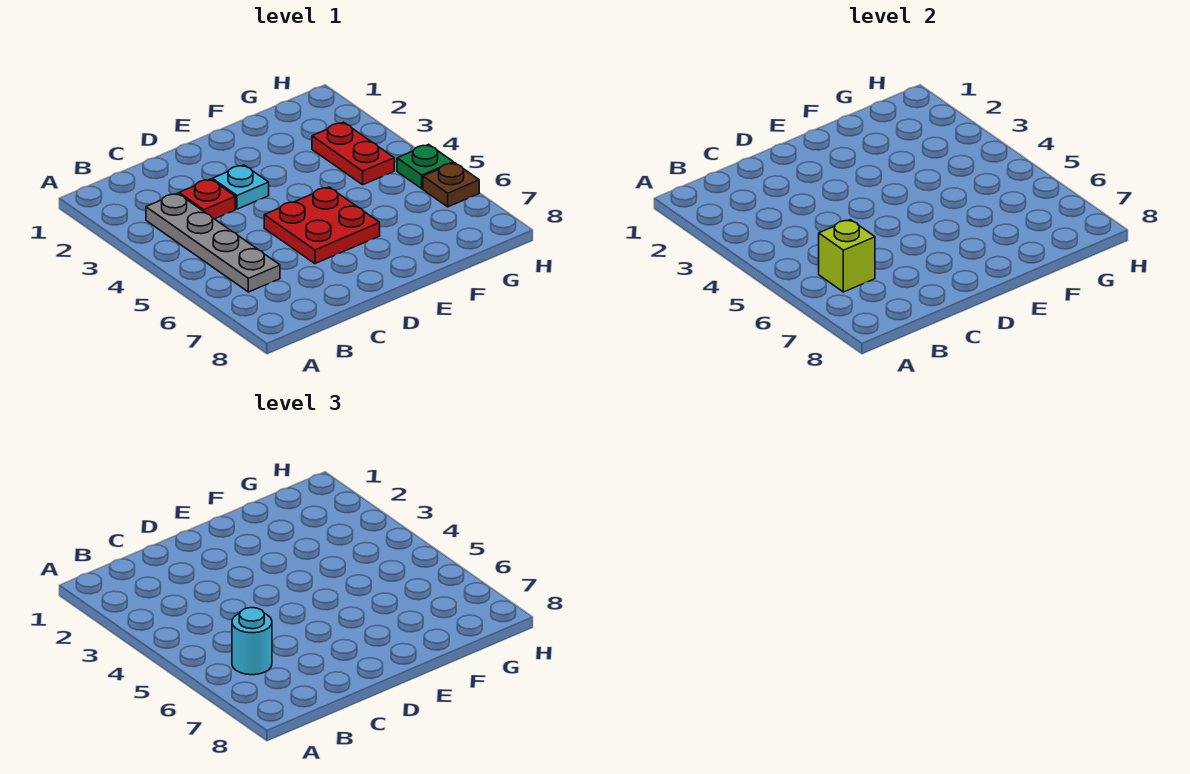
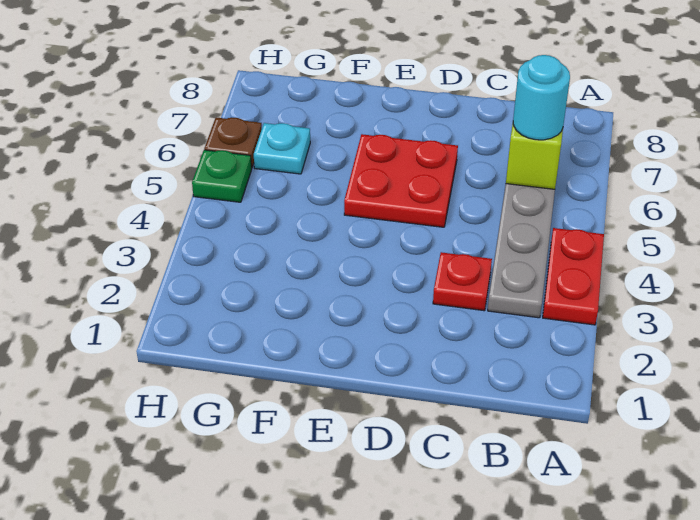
cyan plate D3 level 1 -> cyan plate G6 level 1
red plate G3:G4 level 1 -> red plate A3:A4 level 1

